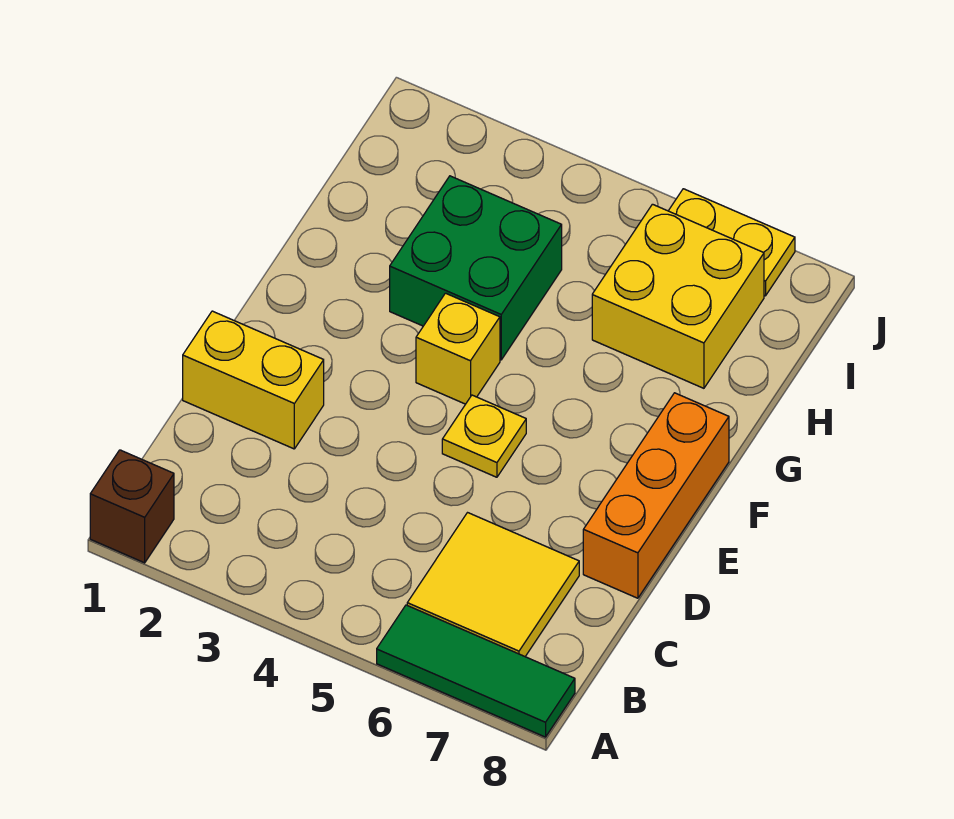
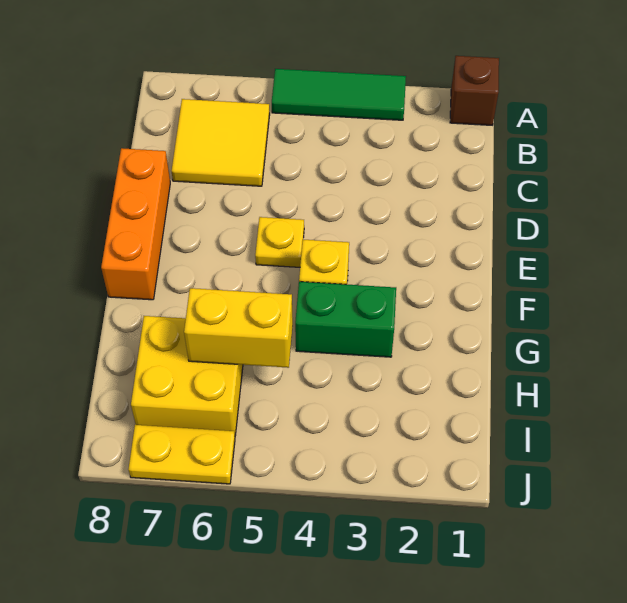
green tile A6:A8 level 1 -> green tile A3:A5 level 1
yellow brick D1:D2 level 1 -> yellow brick H5:H6 level 2
green brick G3:H4 level 1 -> green brick G3:G4 level 1

